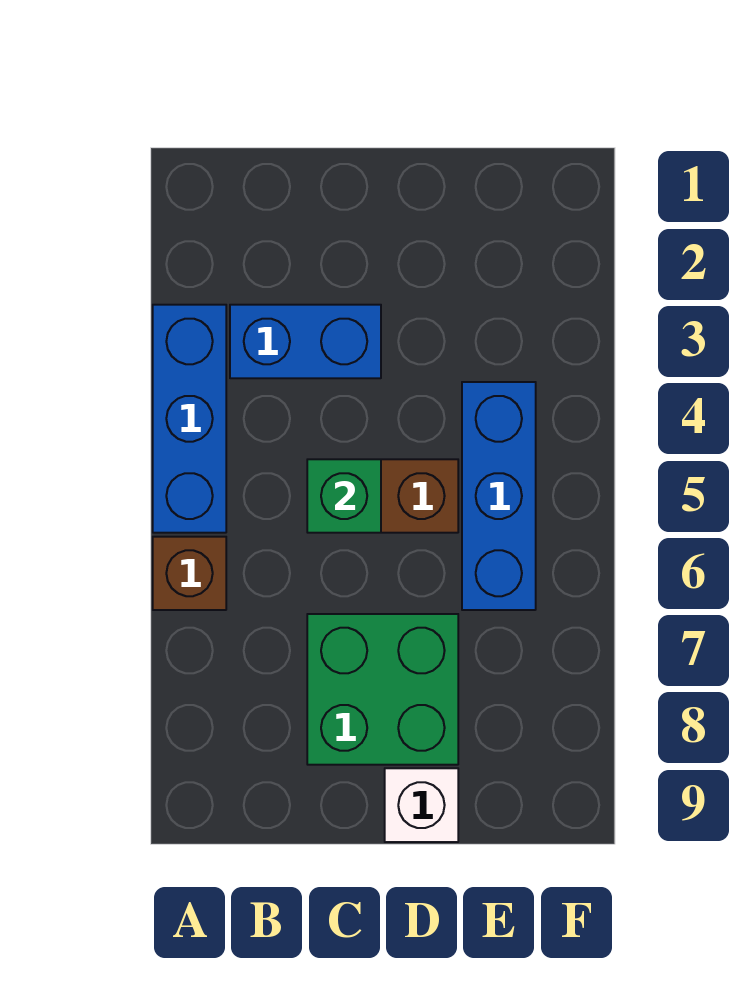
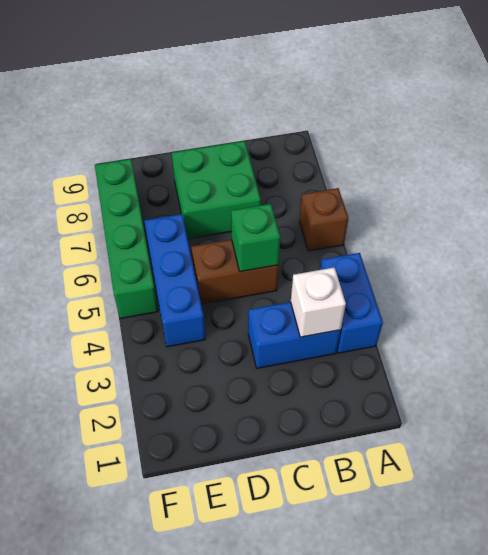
blue brick A3:A5 level 1 -> blue brick A3:A4 level 1
white brick D9 level 1 -> white brick B3 level 2
none -> green brick F5:F8 level 1

